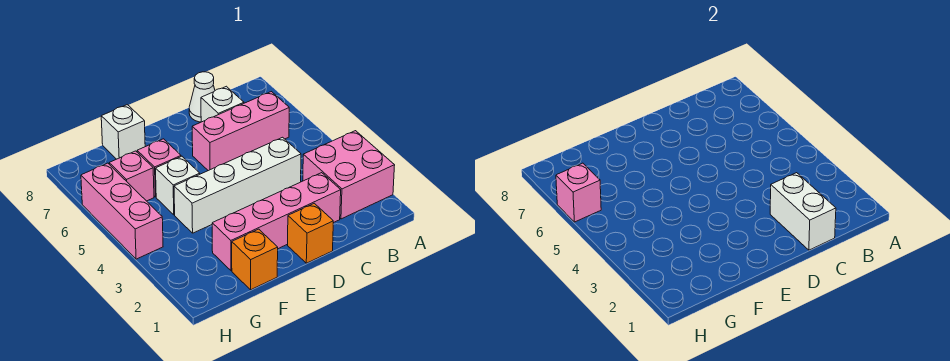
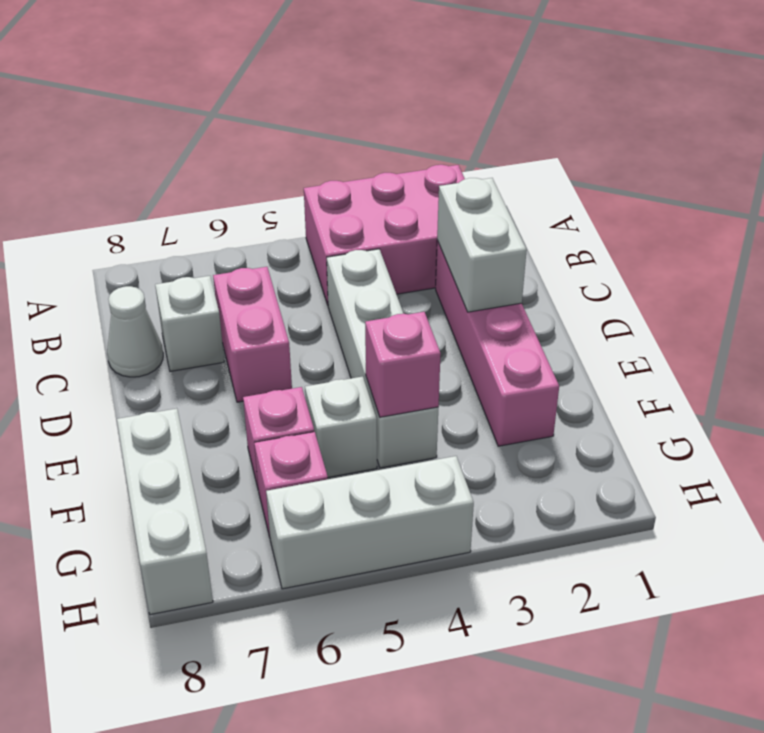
pink brick A2:B3 level 1 -> pink brick A2:B4 level 1
pink brick B6:D6 level 1 -> pink brick C6:D6 level 1
white brick C1:C2 level 2 -> white brick C2:D2 level 2
orange brick D1 level 1 -> none
orange brick F1 level 1 -> none
white brick F8 level 1 -> white brick F8:H8 level 1
pink brick H4:H6 level 1 -> white brick H4:H6 level 1
pink brick H6 level 2 -> pink brick F4 level 2

